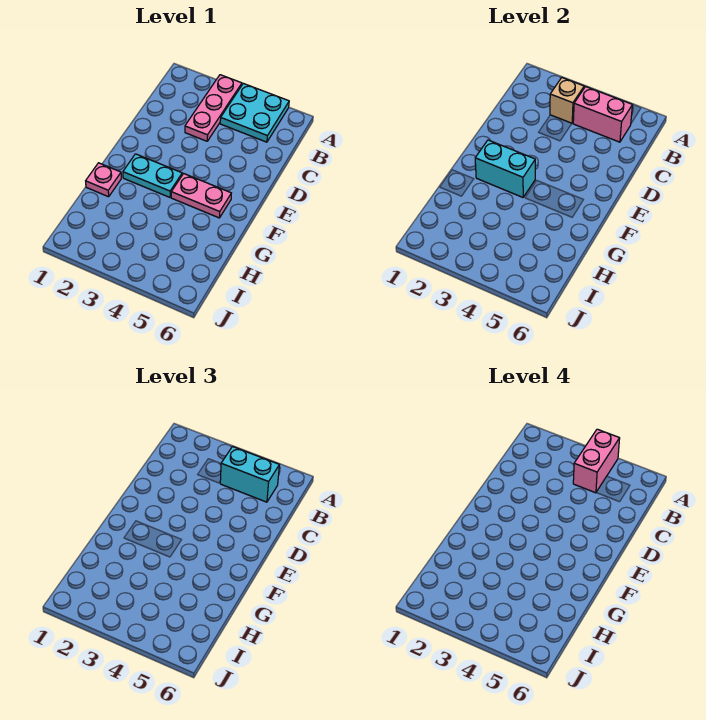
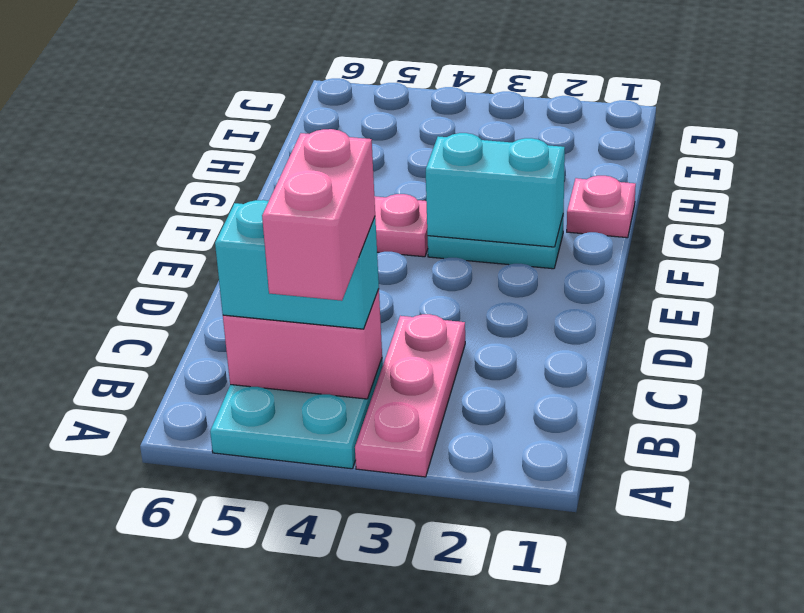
tan brick B3 level 2 -> none

